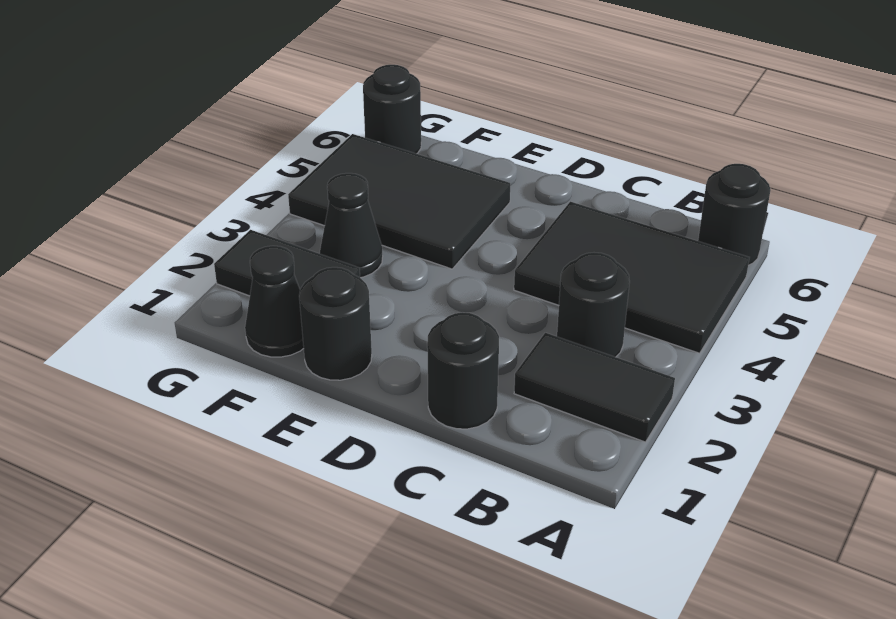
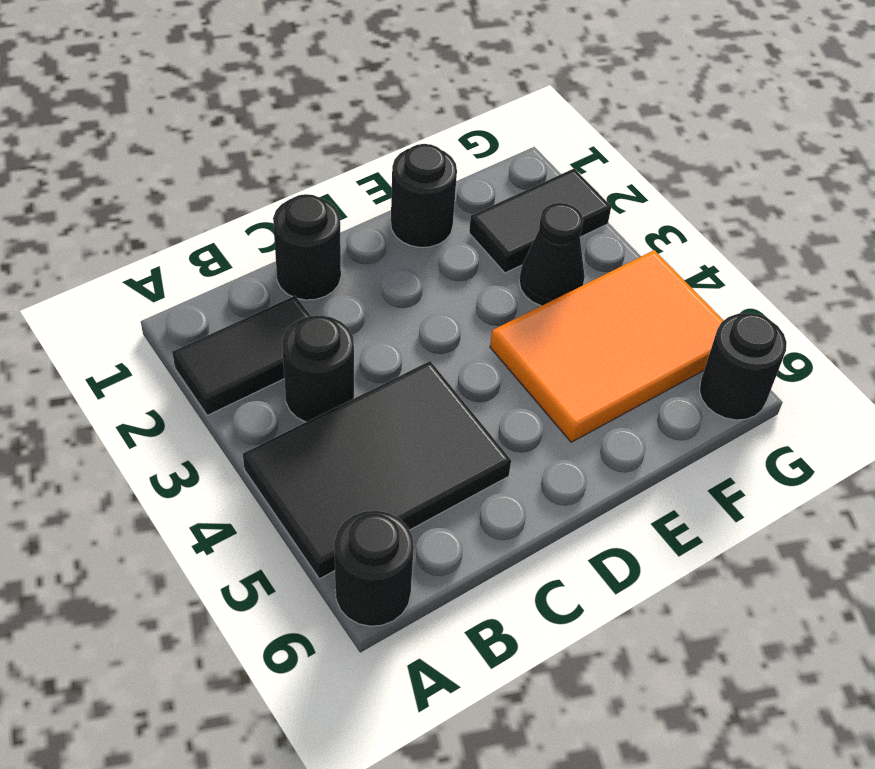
black tile E4:G5 level 1 -> orange tile E4:G5 level 1
black cone F1 level 1 -> none

